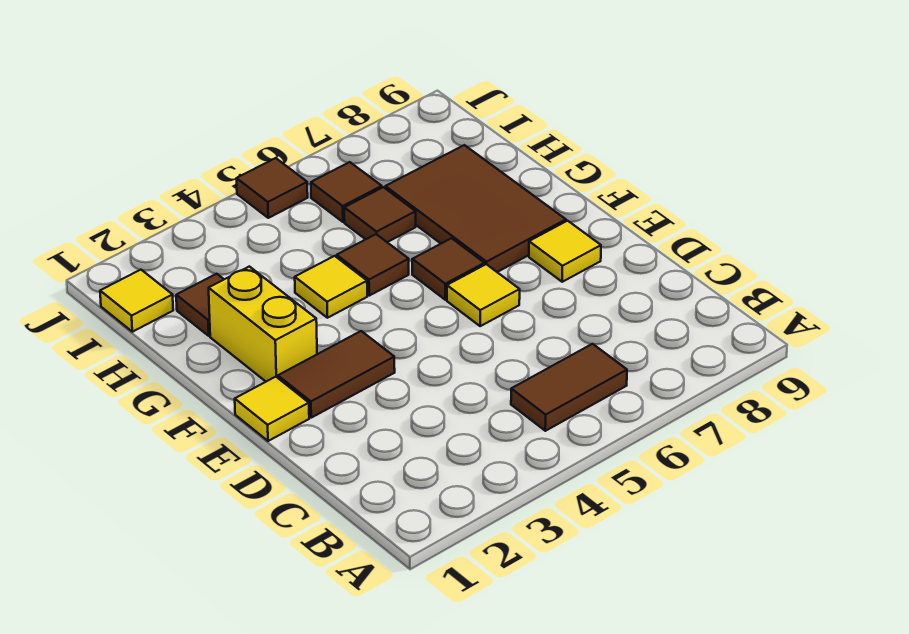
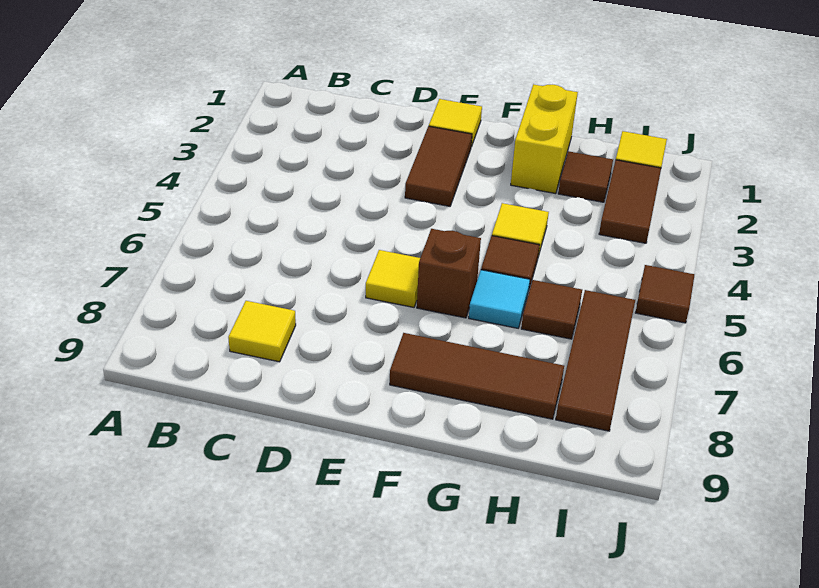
brown tile B5:B6 level 1 -> brown tile I2:I3 level 1
yellow tile E8 level 1 -> yellow tile C8 level 1
yellow brick F2:G2 level 1 -> yellow brick G1:G2 level 1
brown tile F6 level 1 -> brown brick F6 level 1
brown tile F7:H8 level 1 -> brown tile F8:H8 level 1
none -> cyan tile G6 level 1
brown tile I6 level 1 -> brown tile I6:I8 level 1

